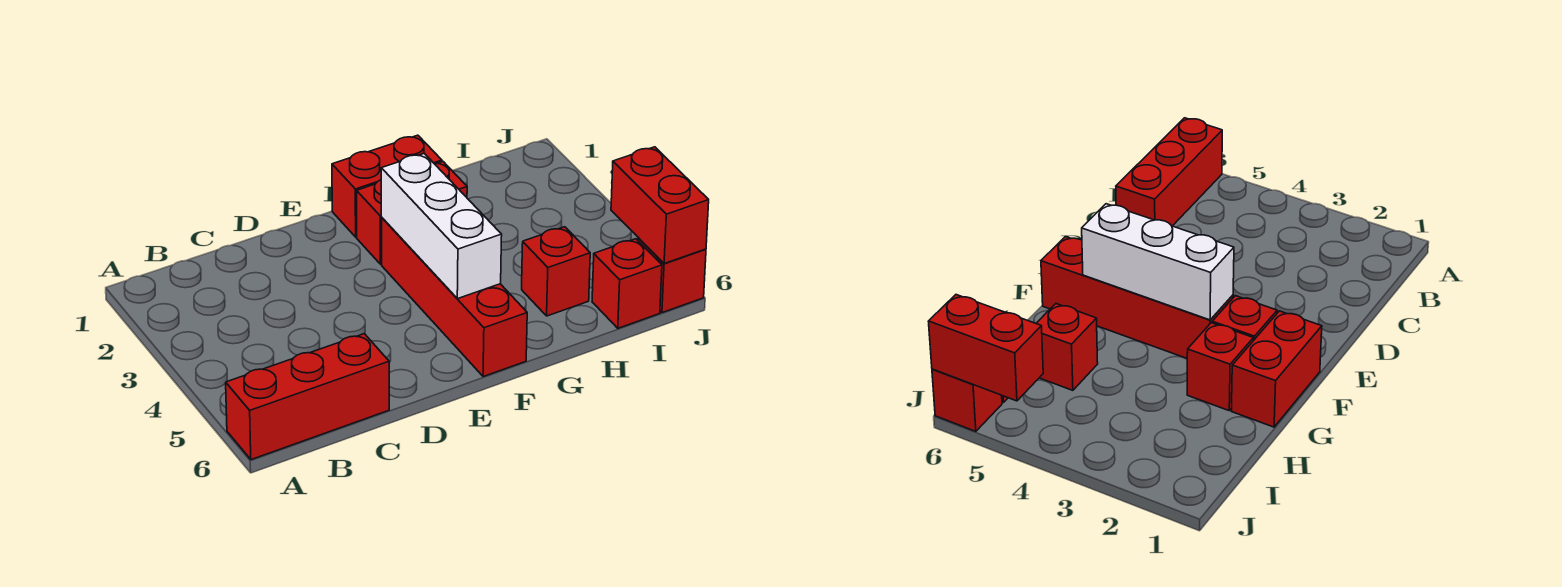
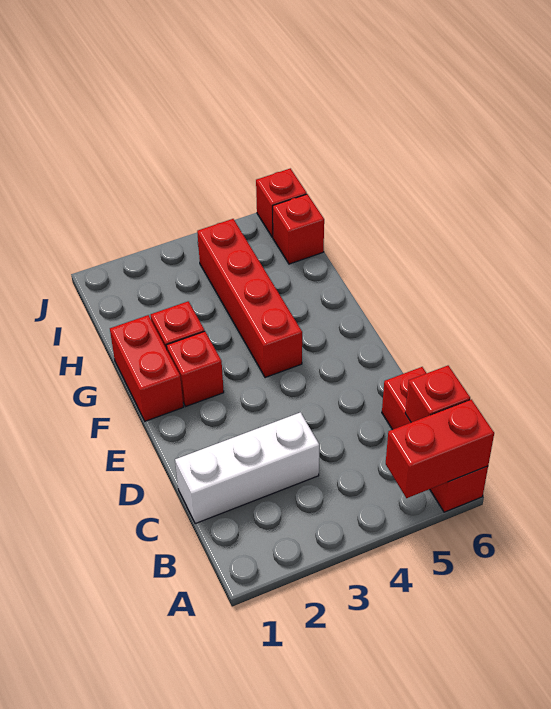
red brick F3:F6 level 1 -> red brick F4:I4 level 1
white brick F3:F5 level 2 -> white brick C1:C3 level 1
red brick H5 level 1 -> red brick B6 level 2
red brick J5:J6 level 2 -> red brick A5:A6 level 2

